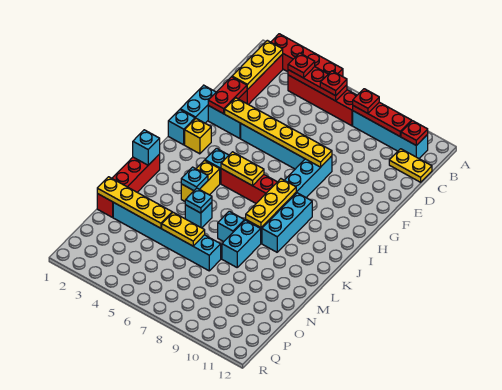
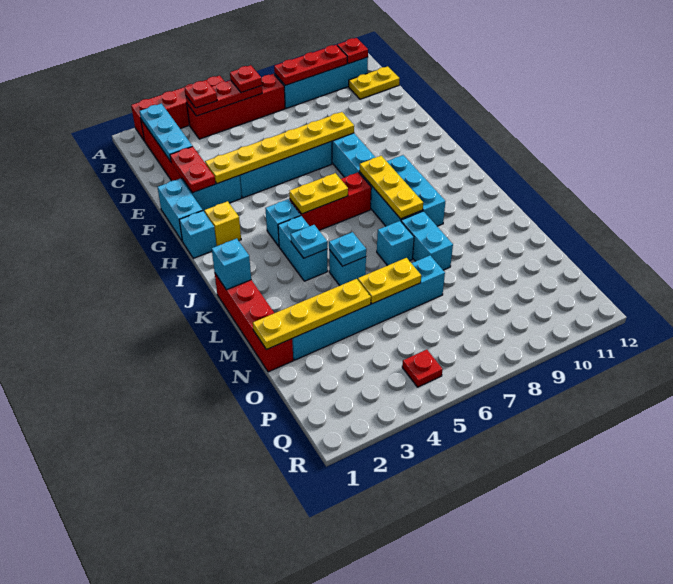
yellow plate B2:D2 level 2 -> cyan plate B2:D2 level 2
red plate B8 level 3 -> red plate Q5 level 1
yellow brick J4:K4 level 1 -> cyan brick J4:K4 level 1

